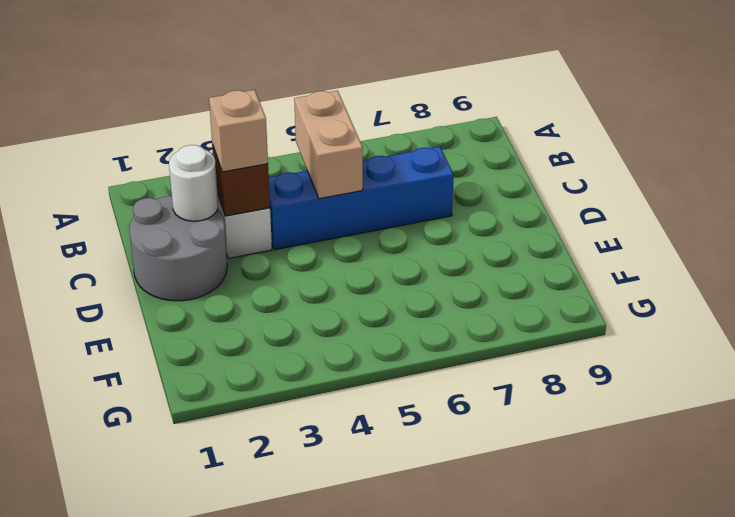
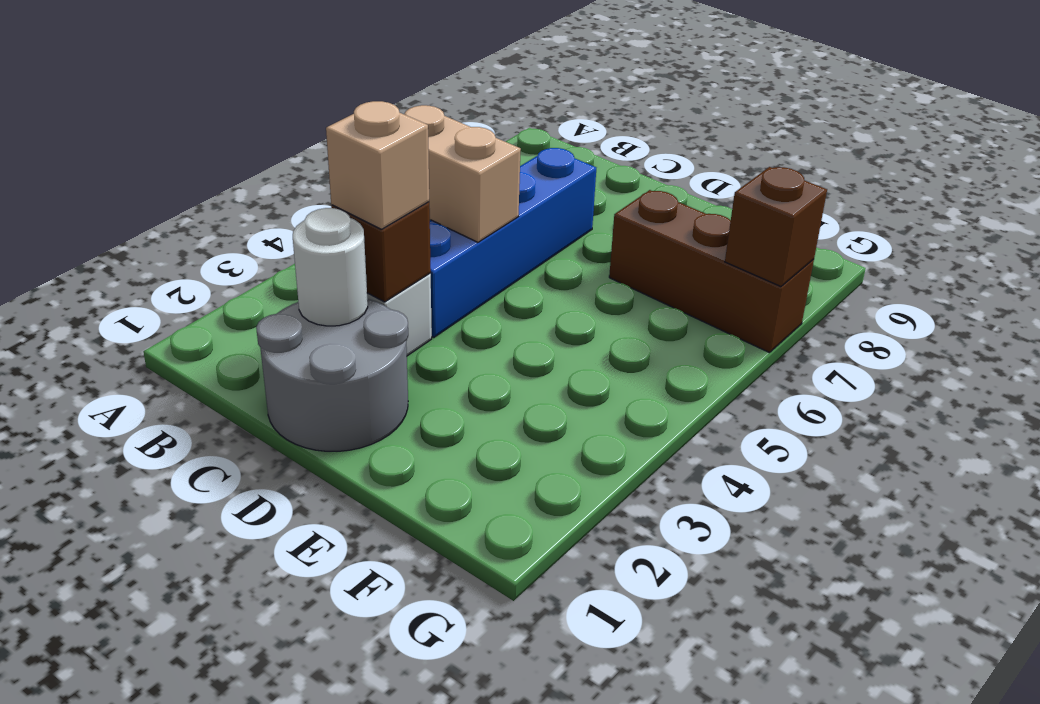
none -> brown brick E7:G7 level 1
none -> brown brick G7 level 2

